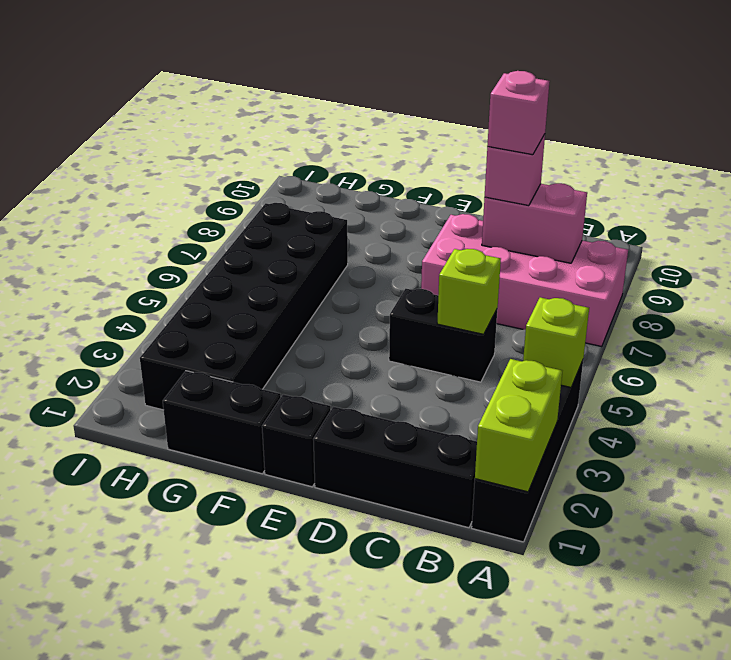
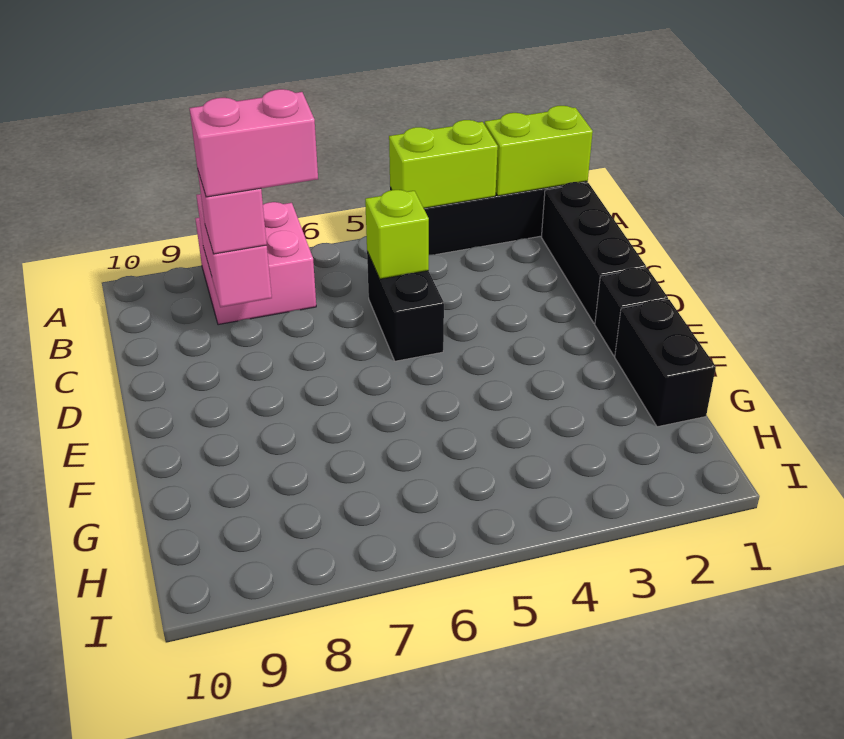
lime brick A4 level 2 -> lime brick A3:A4 level 2
pink brick A7:D8 level 1 -> pink brick A7:B8 level 1
pink brick C8 level 4 -> pink brick C7:C8 level 4
black brick G2:H7 level 1 -> none

